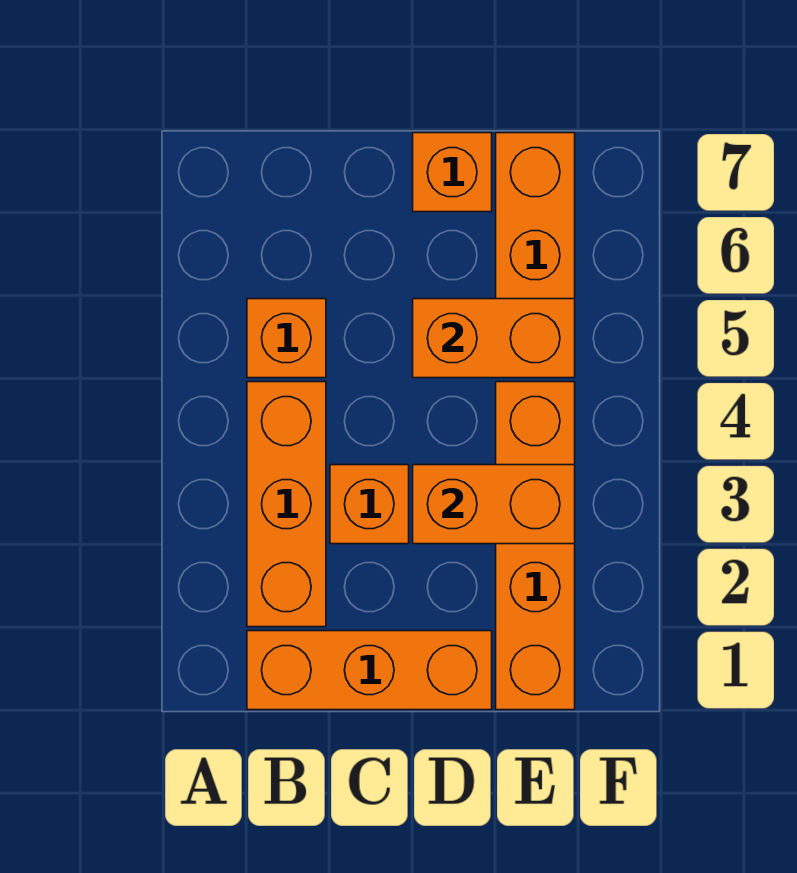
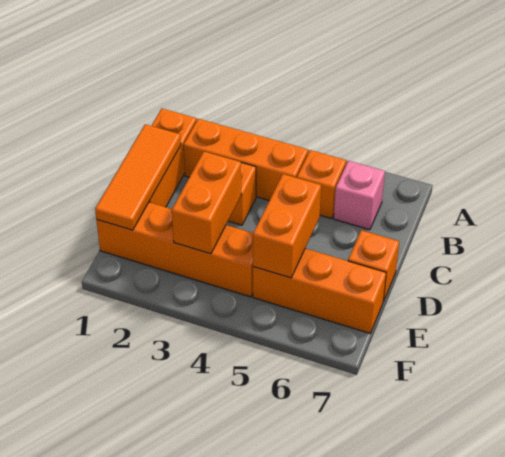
none -> pink brick B6 level 1
none -> orange tile C1:E1 level 2

